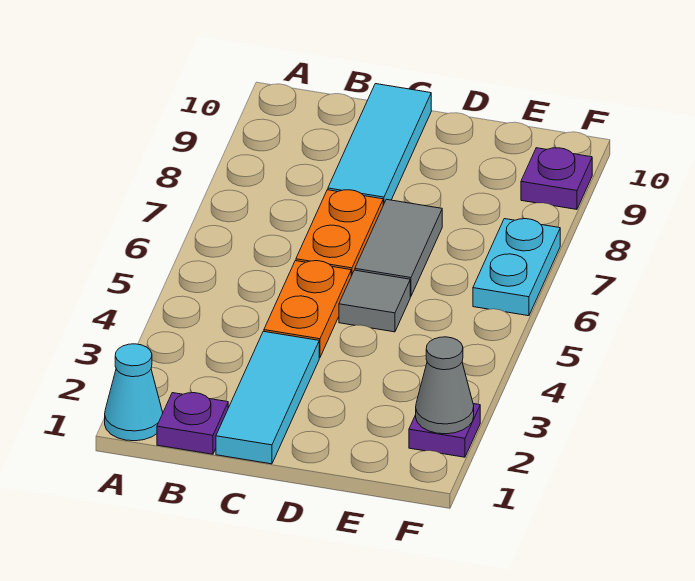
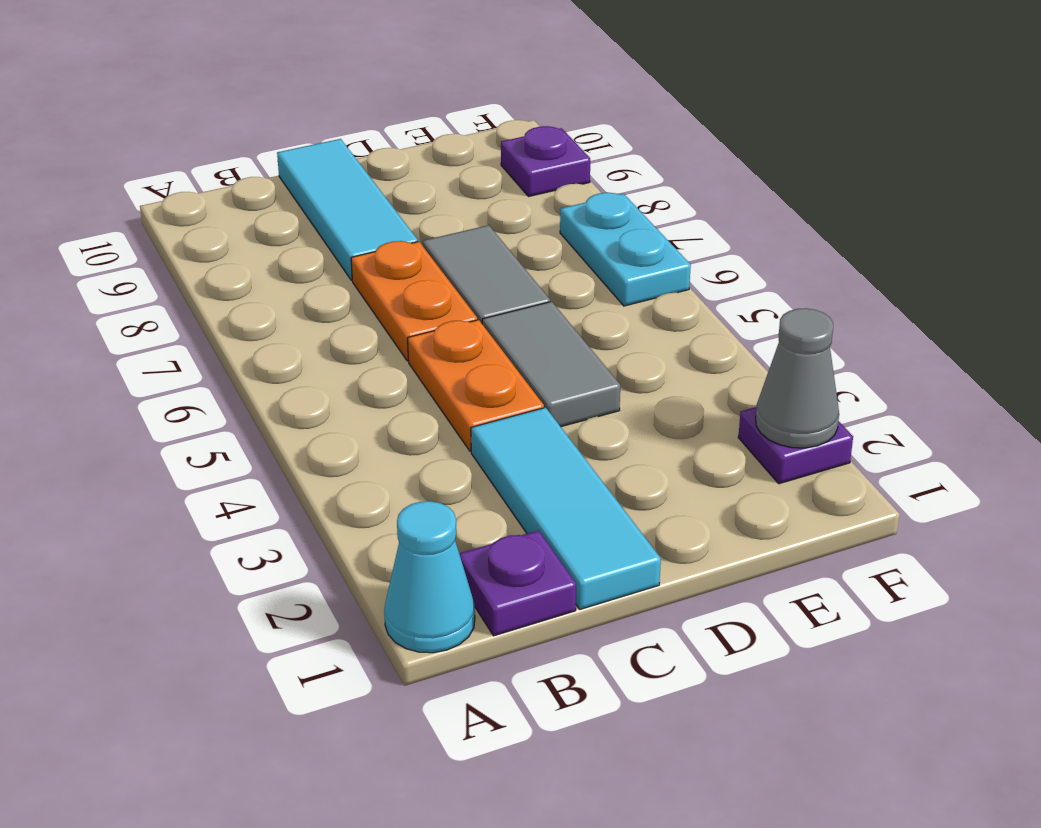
grey tile D5 level 1 -> grey tile D4:D5 level 1

